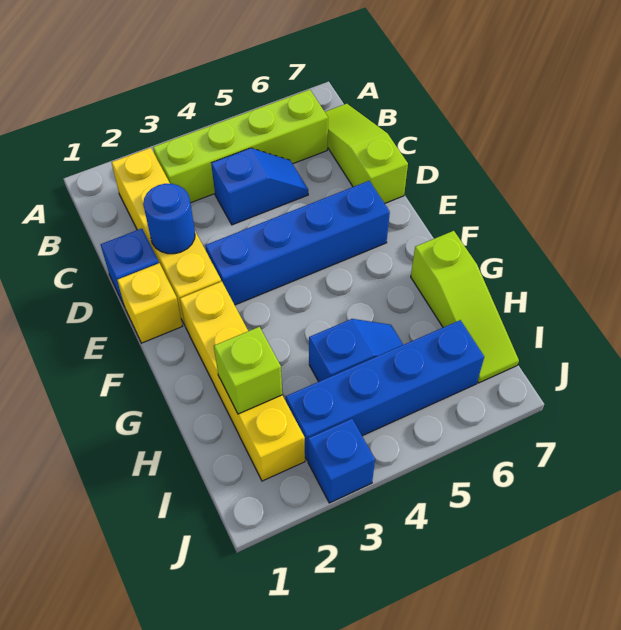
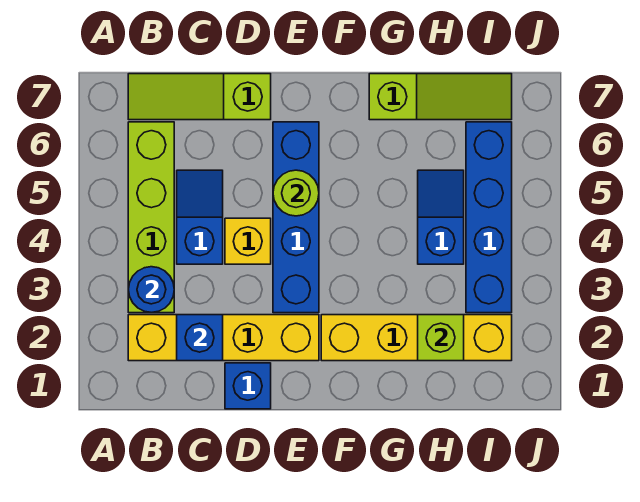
blue round brick D2 level 2 -> blue round brick B3 level 2
yellow brick E1 level 1 -> yellow brick D4 level 1
none -> lime round brick E5 level 2
blue brick J3 level 1 -> blue brick C2 level 2

